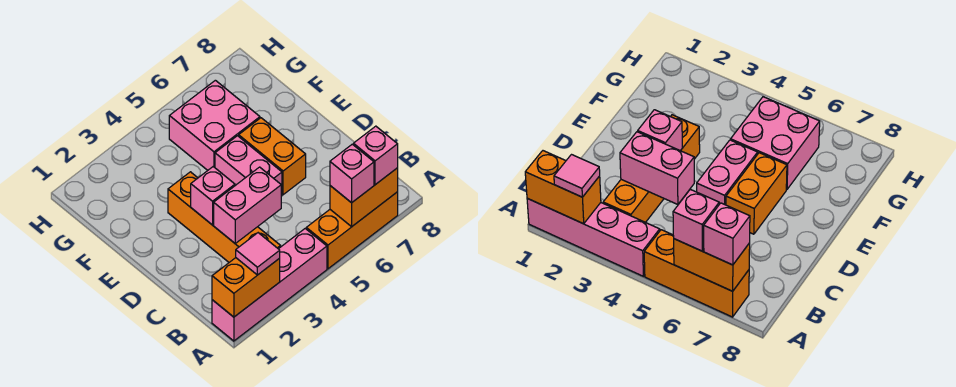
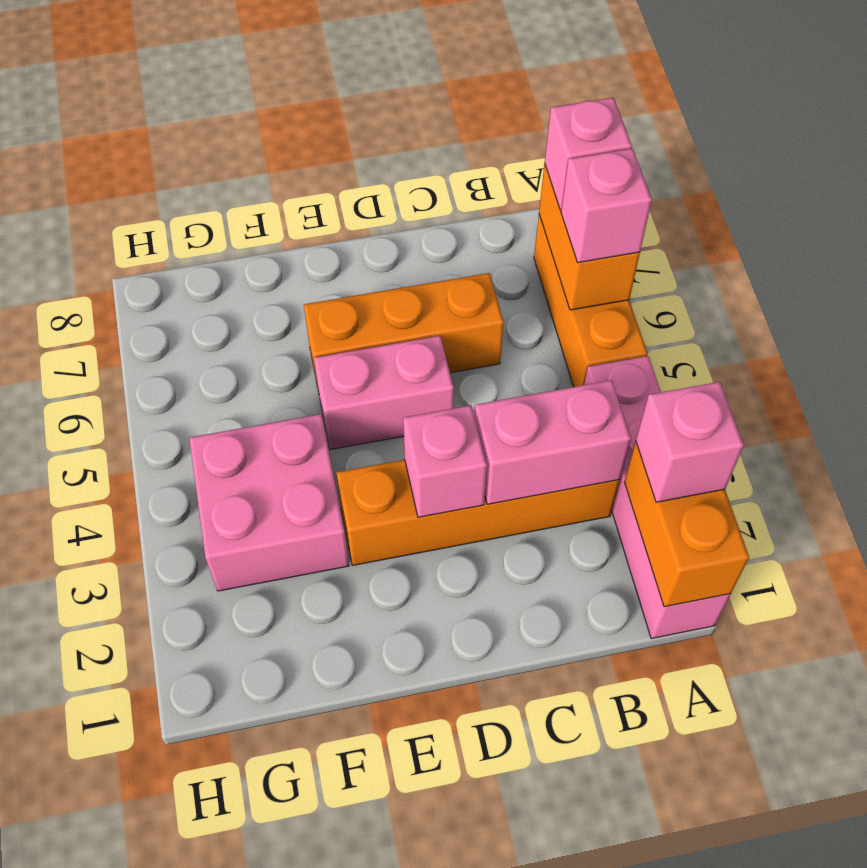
pink tile A2 level 3 -> pink brick A2 level 3
pink brick C3:C4 level 2 -> pink brick B3:C3 level 2
orange brick D6:E6 level 1 -> orange brick C6:E6 level 1
pink brick F5:G6 level 1 -> pink brick F3:G4 level 1

